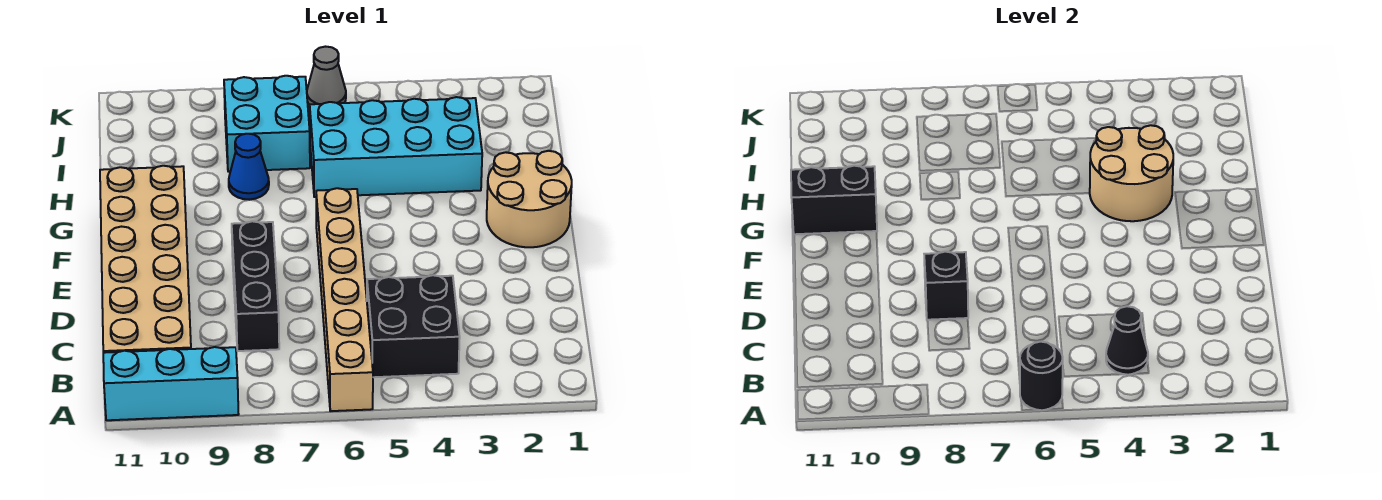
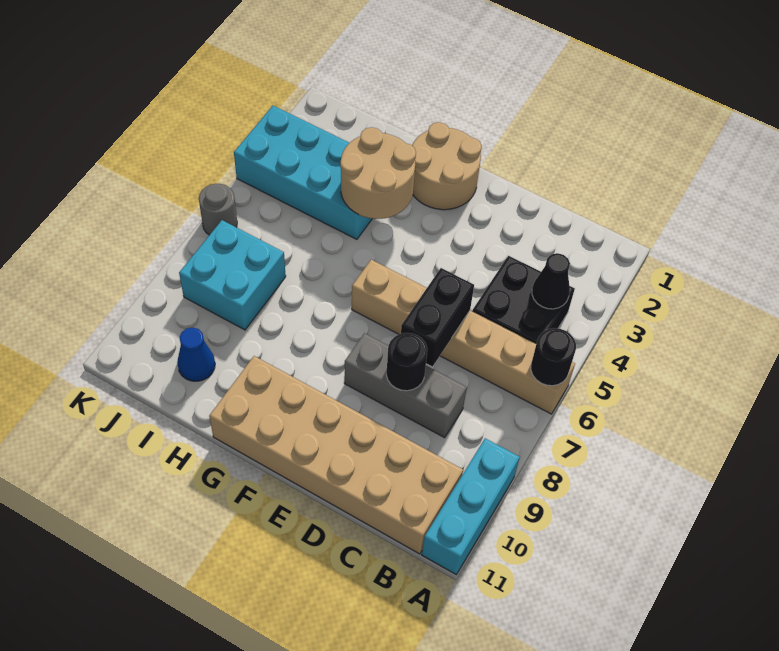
black brick C8:E8 level 1 -> grey brick C8:E8 level 1
black brick D8 level 2 -> black round brick D8 level 2
black brick G10:G11 level 2 -> black brick D6:D7 level 2
cyan brick H3:I6 level 1 -> cyan brick H3:K4 level 1
blue cone H8 level 1 -> blue cone I10 level 1
grey cone K6 level 1 -> grey round brick K6 level 1

